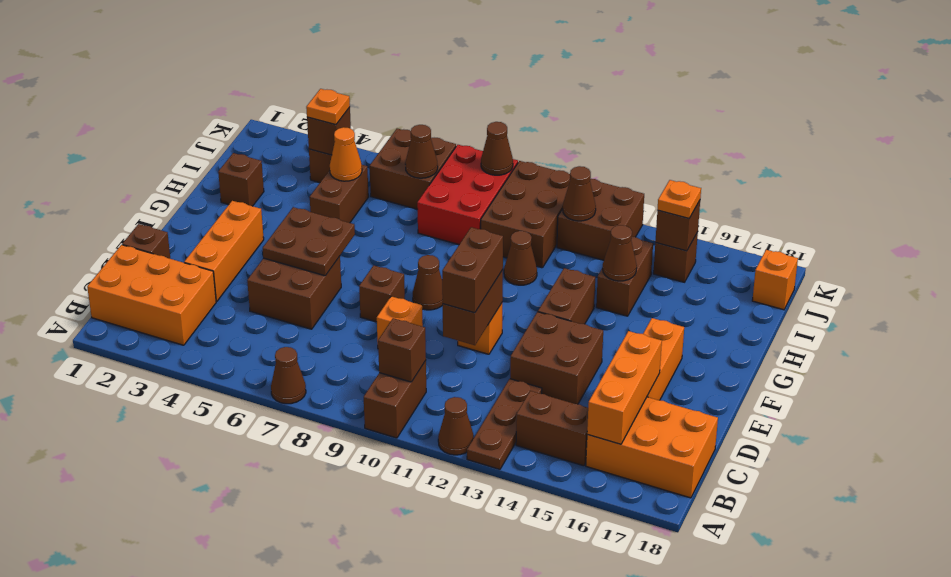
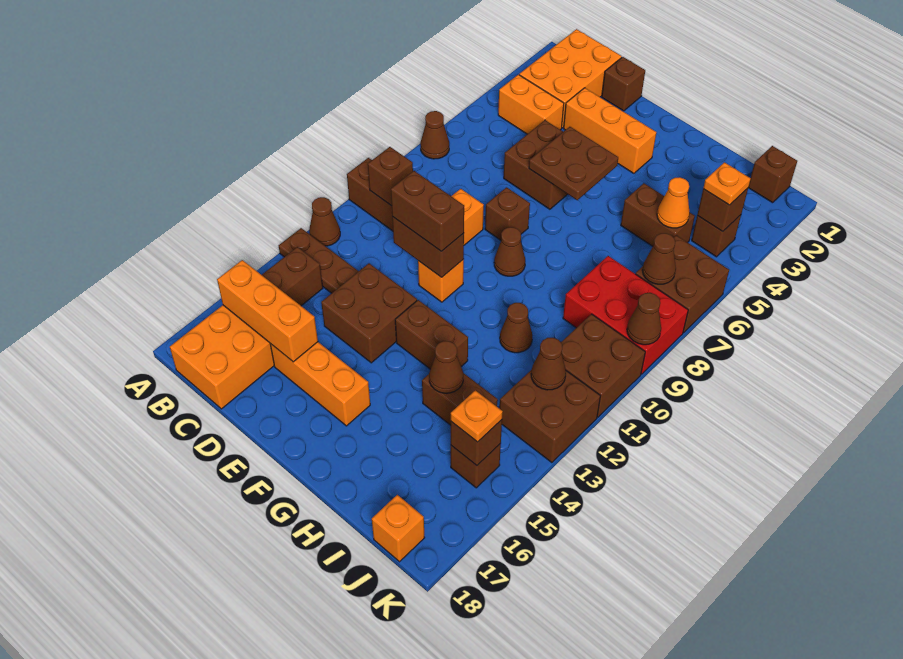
none -> orange brick B4:C4 level 1
brown brick H2 level 1 -> brown brick J1 level 1
brown brick I10:K11 level 1 -> brown brick J10:K11 level 1

